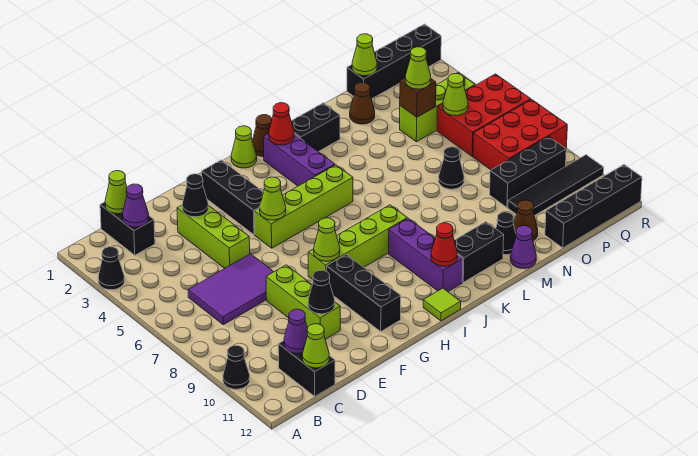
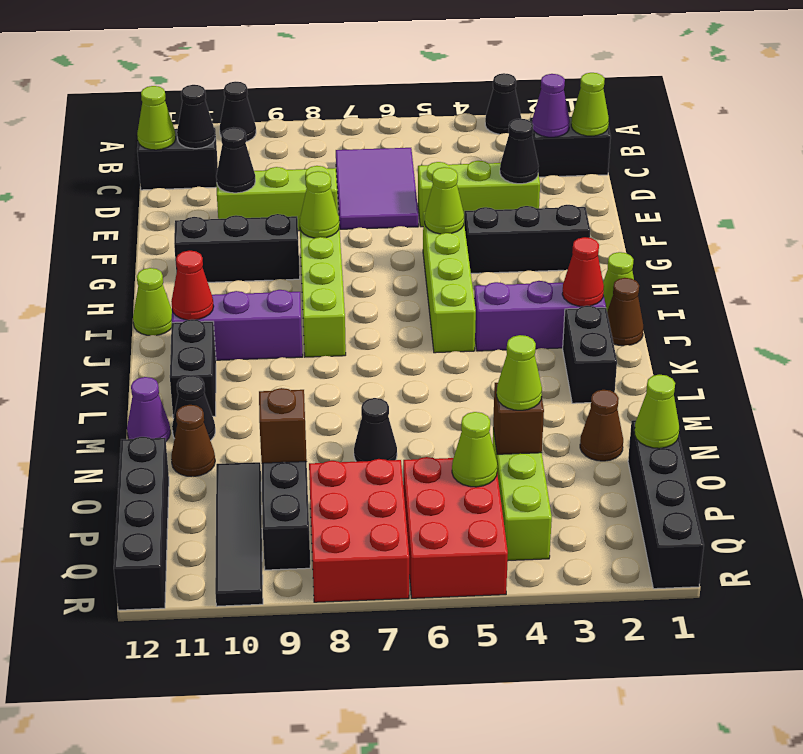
purple cone C11 level 2 -> black cone C11 level 2
lime tile I12 level 1 -> lime cone I12 level 1
none -> brown brick O9 level 2

